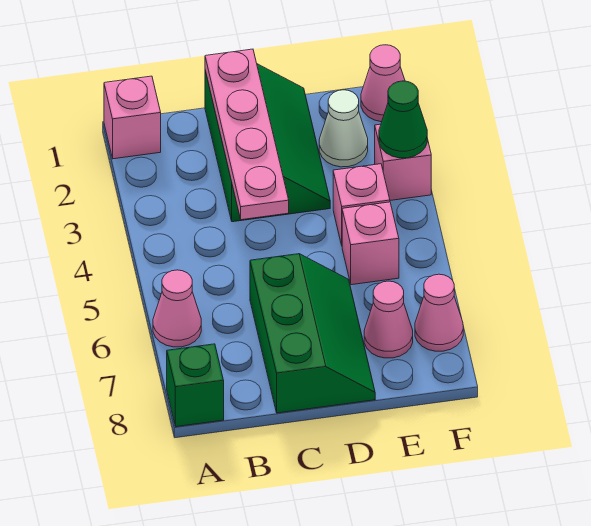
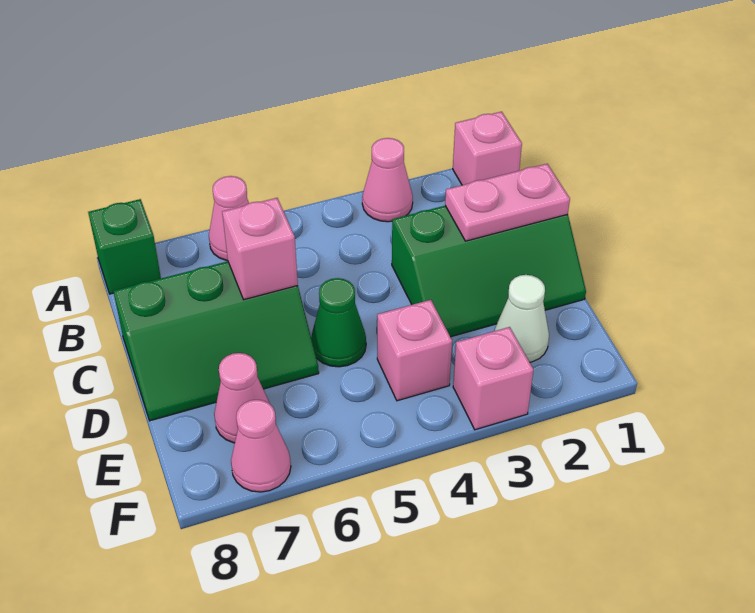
pink plate C1:C4 level 2 -> pink plate C1:C2 level 2
pink brick E5 level 1 -> pink brick C6 level 2
pink cone F1 level 1 -> pink cone A3 level 1
green cone F3 level 2 -> green cone D5 level 1

